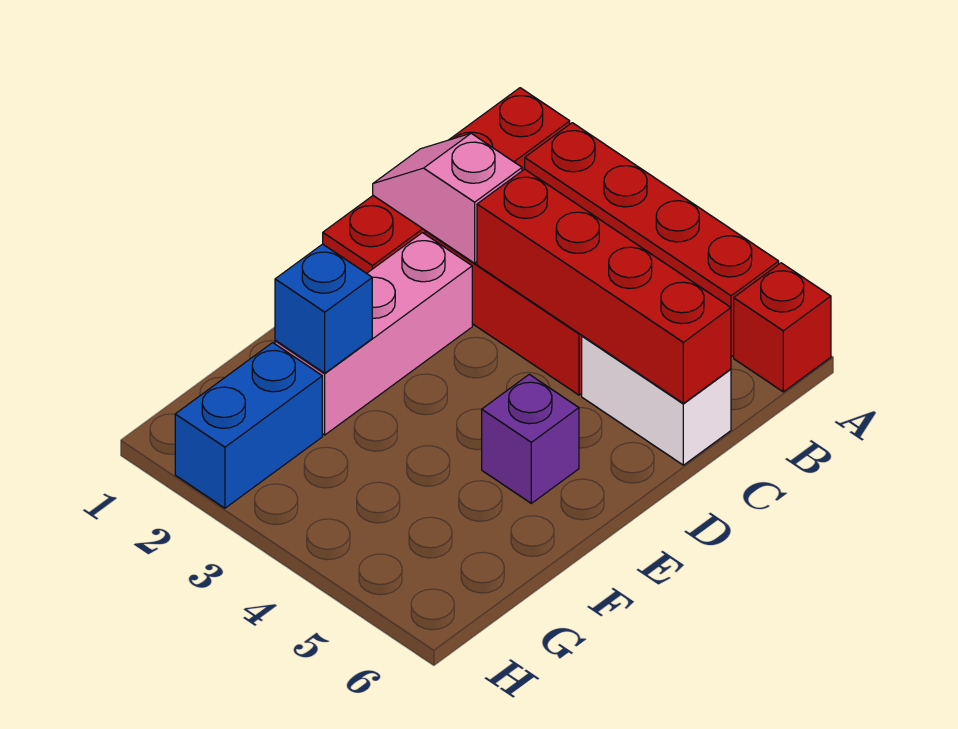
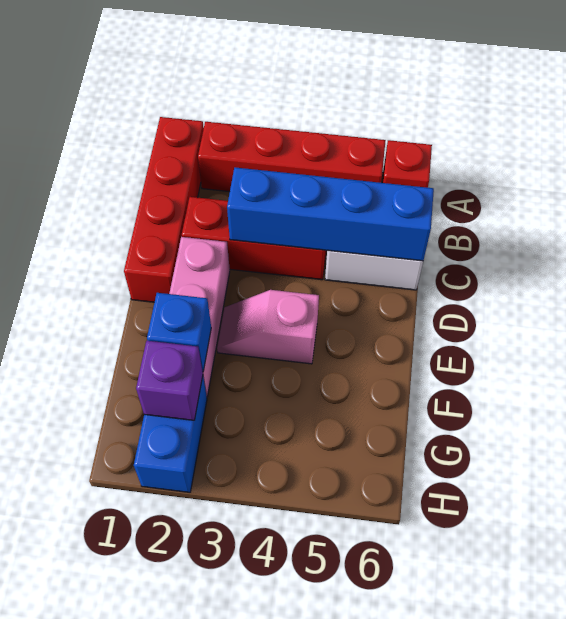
pink slope C1:C2 level 2 top 2 -> pink slope E3:E4 level 1 top 4
red brick C3:C6 level 2 -> blue brick C3:C6 level 2
purple brick E5 level 1 -> purple brick G2 level 2

